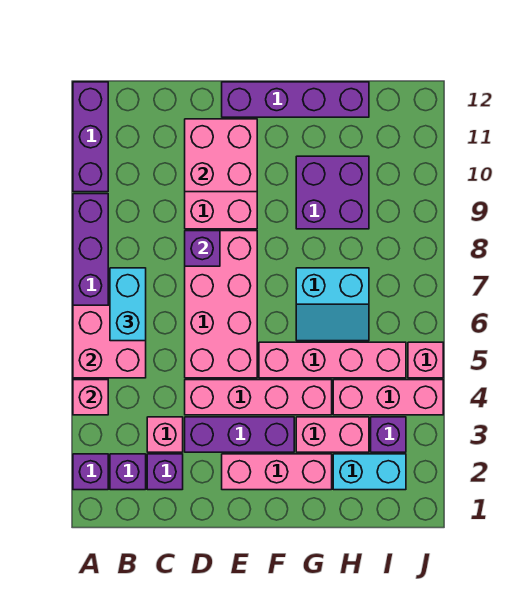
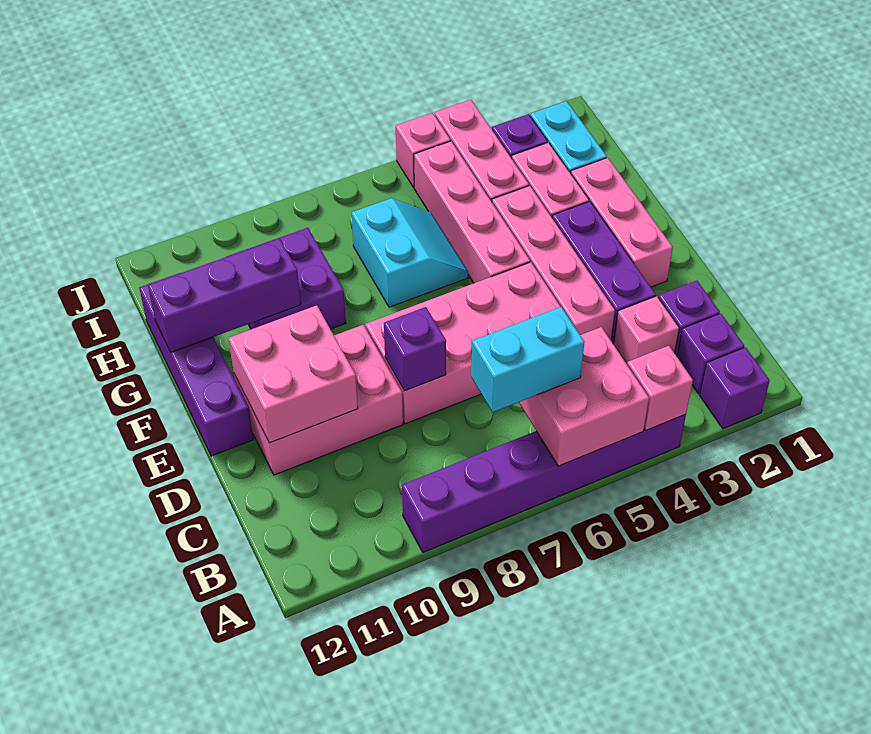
purple brick A10:A12 level 1 -> purple brick G10:G12 level 2

